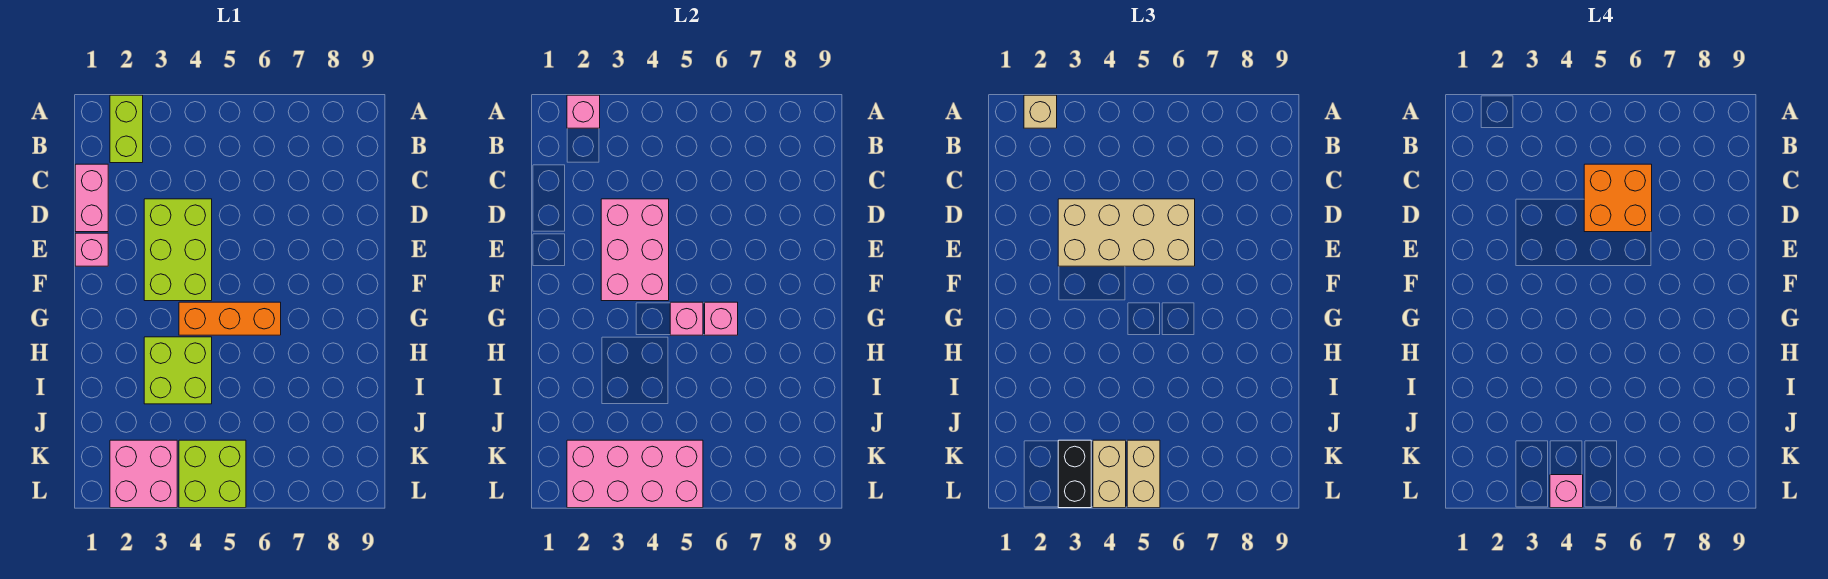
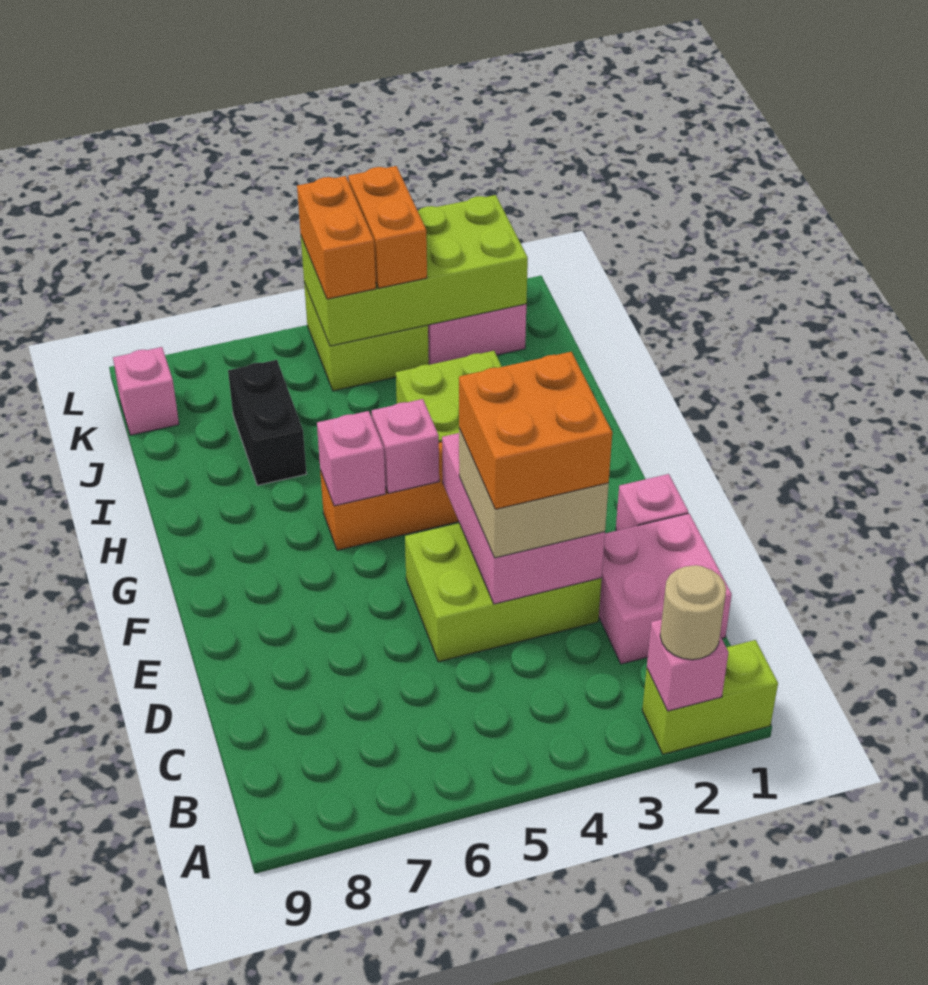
lime brick A2:B2 level 1 -> lime brick A1:A2 level 1
tan brick A2 level 3 -> tan round brick A2 level 3
pink brick C1:D1 level 1 -> pink brick C1:D2 level 1
orange brick C5:D6 level 4 -> orange brick D3:E4 level 4
lime brick D3:F4 level 1 -> lime brick D3:E5 level 1
tan brick D3:E6 level 3 -> tan brick D3:E4 level 3
pink brick K2:L5 level 2 -> lime brick K2:L5 level 2
black brick K3:L3 level 3 -> black brick I7:J7 level 1
tan brick K4:L4 level 3 -> orange brick K4:L4 level 3
tan brick K5:L5 level 3 -> orange brick K5:L5 level 3
pink brick L4 level 4 -> pink brick K9 level 1

